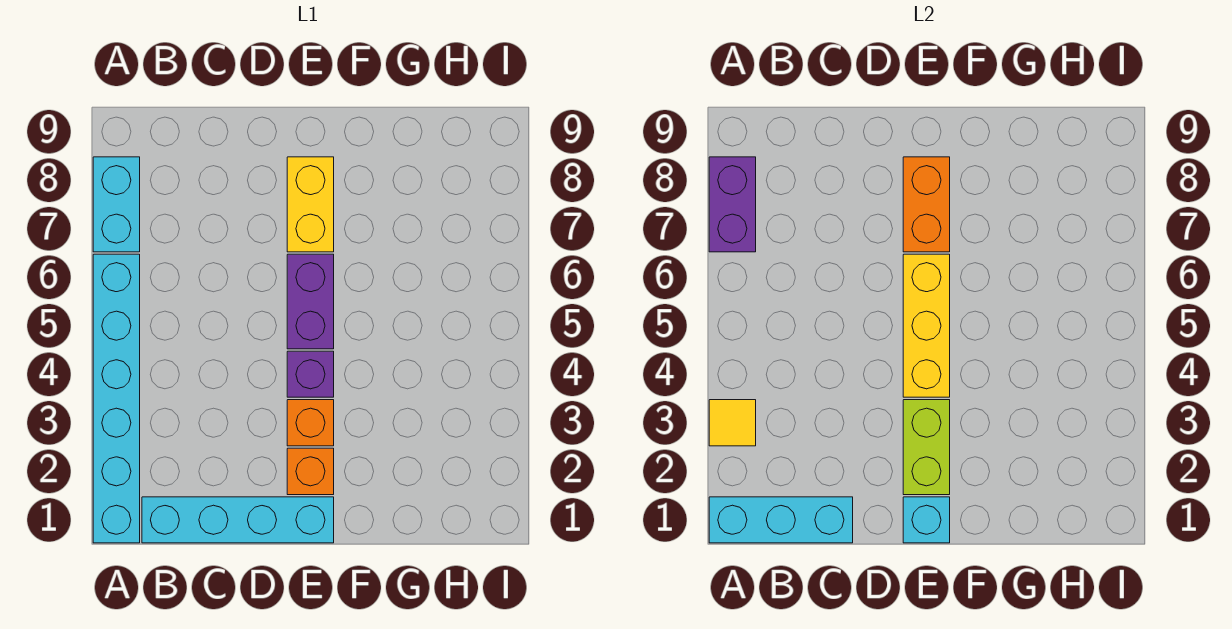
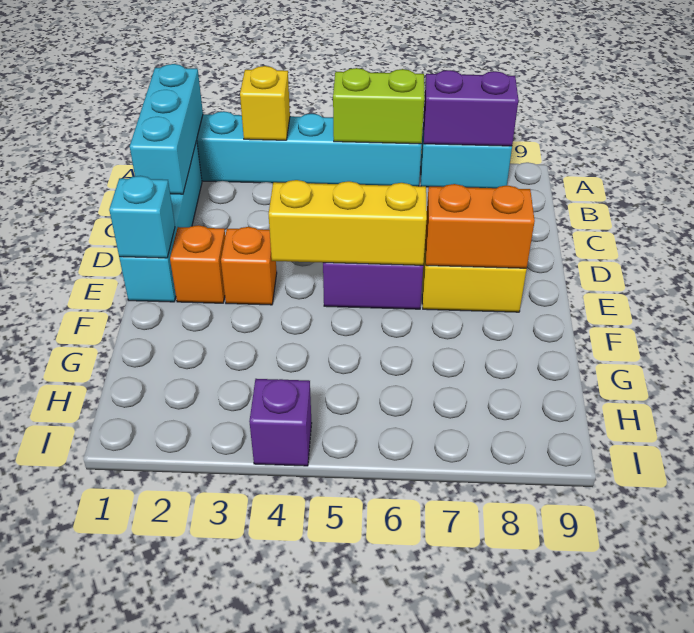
yellow tile A3 level 2 -> yellow brick A3 level 2
lime brick E2:E3 level 2 -> lime brick A5:A6 level 2
purple brick E4 level 1 -> purple brick I4 level 1

